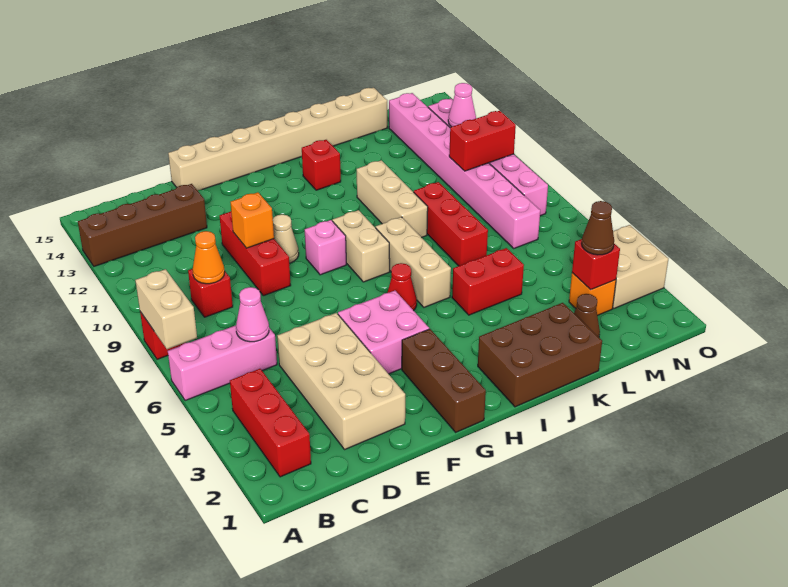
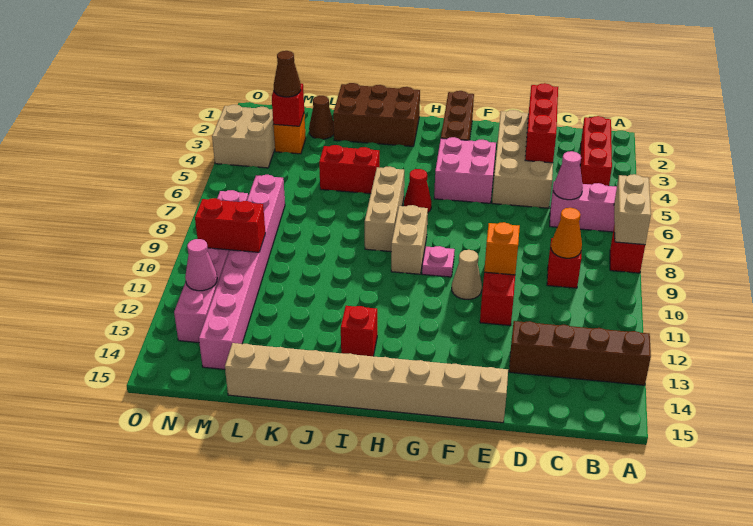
pink brick G9 level 1 -> pink plate G9 level 1
tan brick J9:J11 level 1 -> none
red brick K7:K9 level 1 -> red brick D2:D4 level 2

